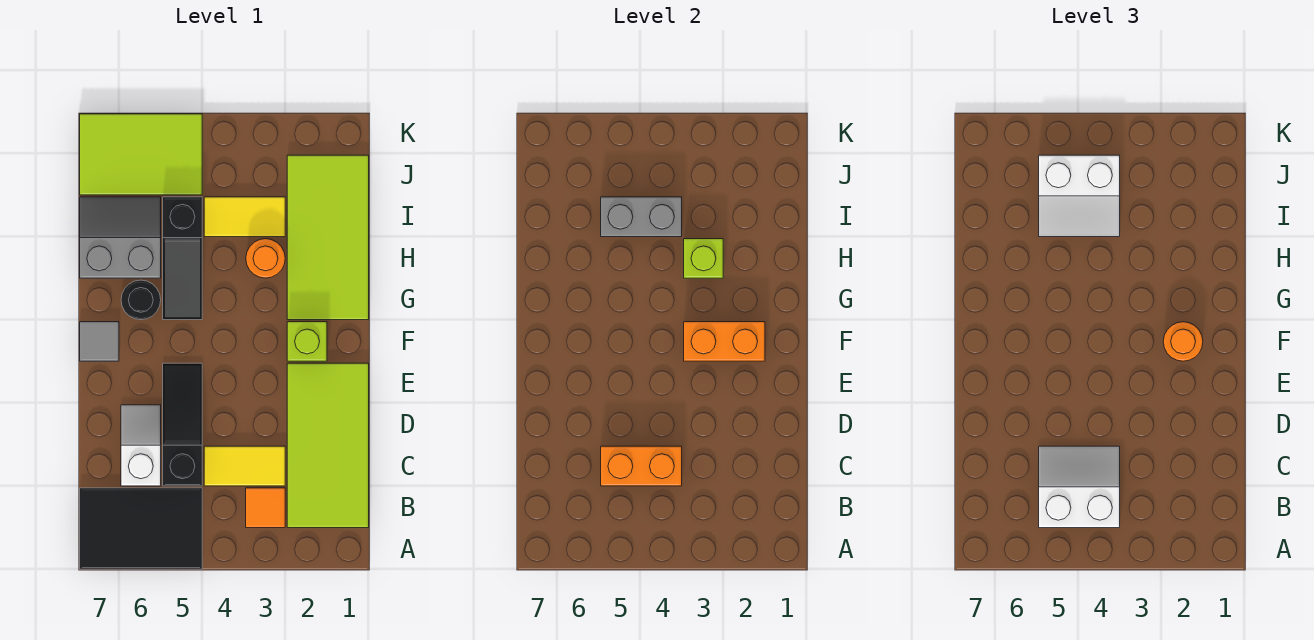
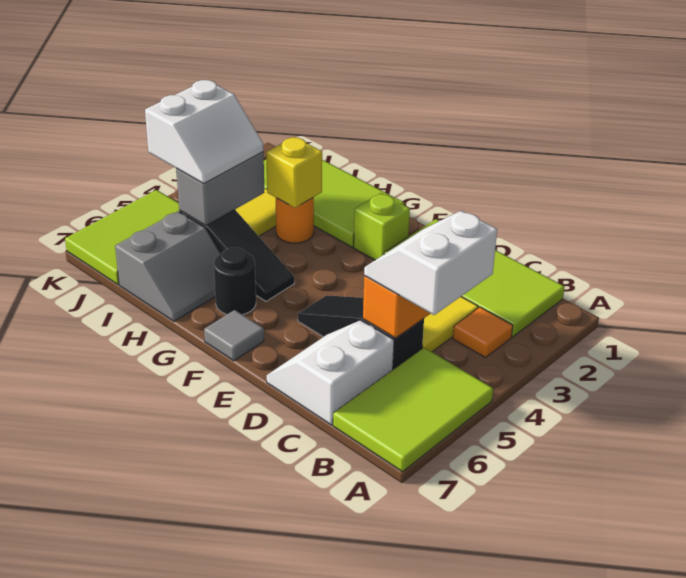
black tile A5:B7 level 1 -> lime tile A5:B7 level 1
white slope C6:D6 level 1 top C -> white slope C6:D7 level 1 top C
orange brick F2:F3 level 2 -> none
orange round brick F2 level 3 -> none
lime brick H3 level 2 -> yellow brick H3 level 2
grey slope H6:I7 level 1 top H -> grey slope H6:I7 level 1 top I

